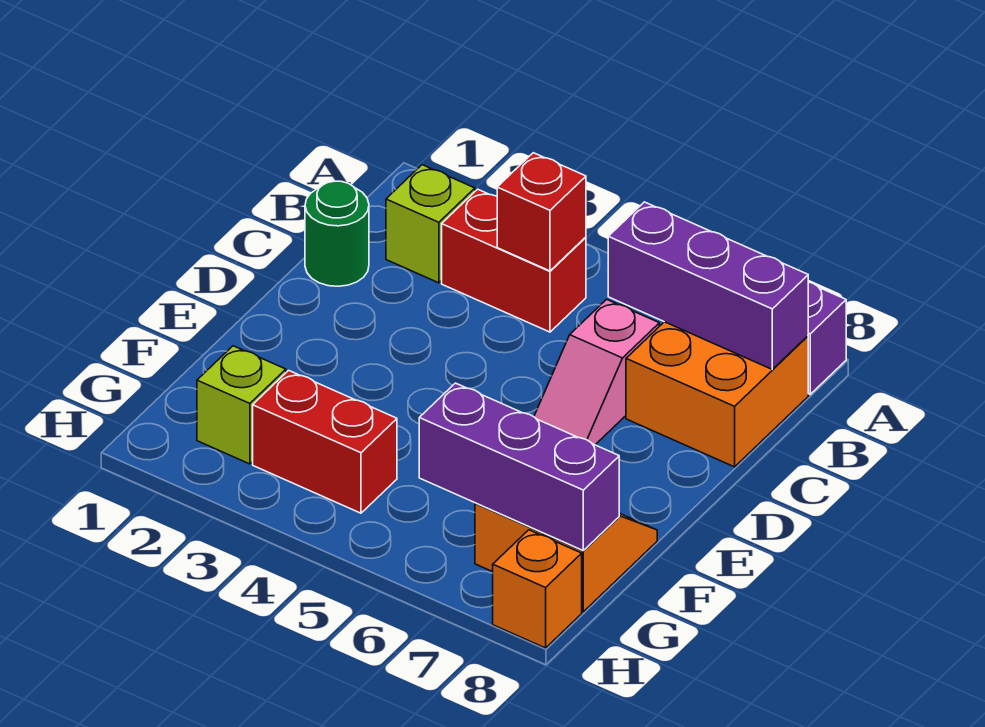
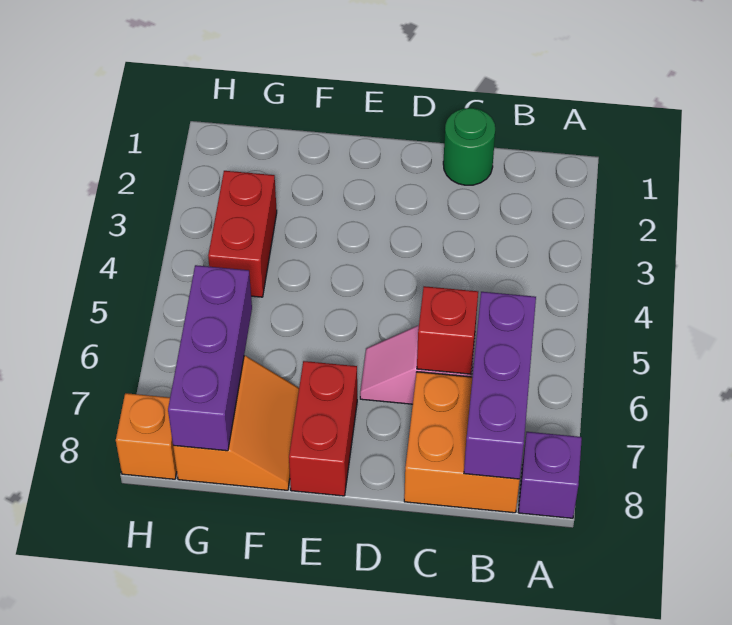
lime brick B2 level 1 -> none
red brick B3:B4 level 1 -> red brick E7:E8 level 1
red brick B4 level 2 -> red brick C6 level 2
lime brick G2 level 1 -> none

